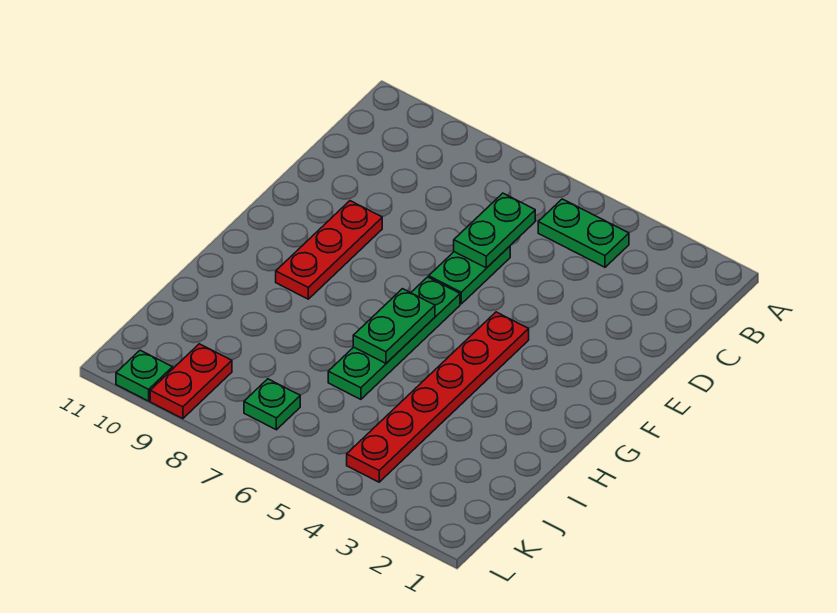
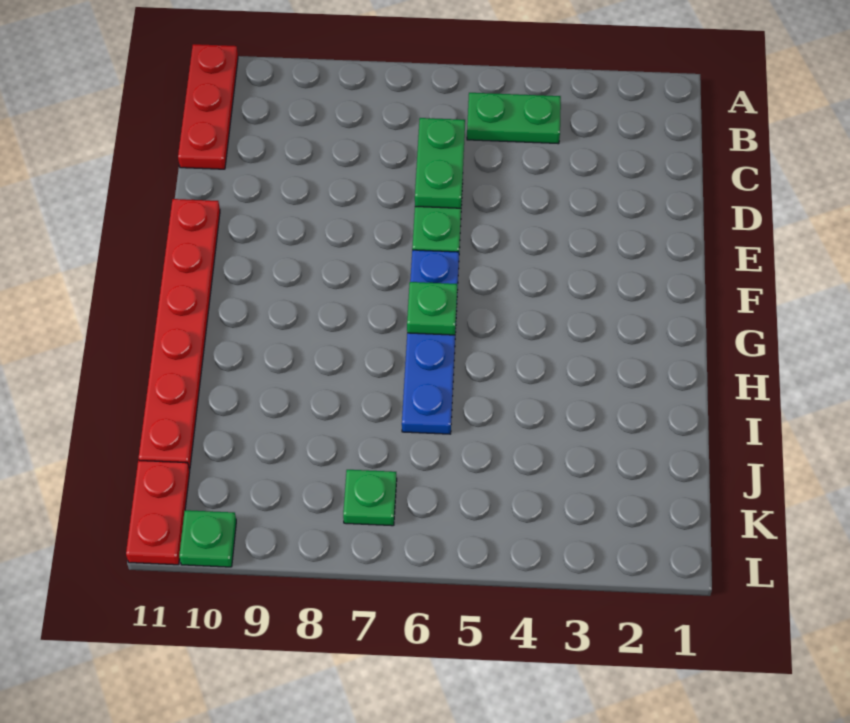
red plate E9:G9 level 1 -> red plate A11:C11 level 1
red plate F4:K4 level 1 -> red plate E11:J11 level 1
green plate F6:I6 level 1 -> blue plate F6:I6 level 1
green plate G6:H6 level 2 -> green plate G6 level 2
red plate K9:L9 level 1 -> red plate K11:L11 level 1

